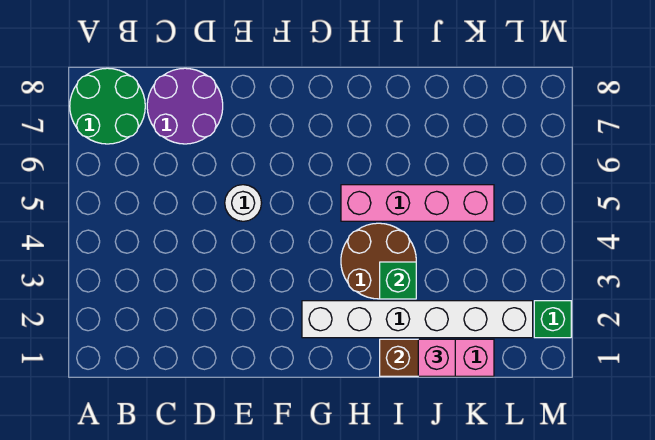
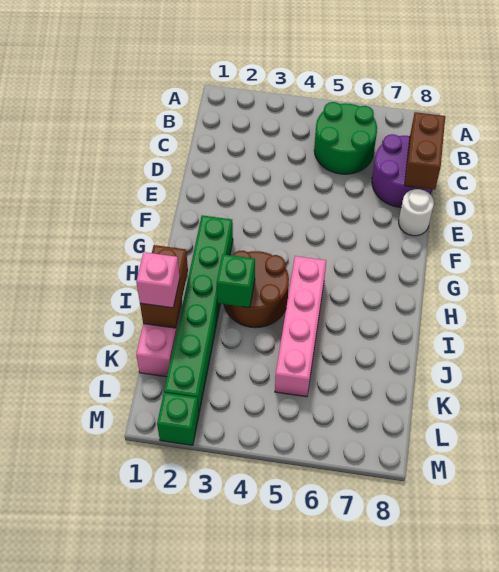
green round brick A7:B8 level 1 -> green round brick B5:C6 level 1
none -> brown brick C8:D8 level 2
white round brick E5 level 1 -> white round brick E8 level 1
white brick G2:L2 level 1 -> green brick G2:L2 level 1

